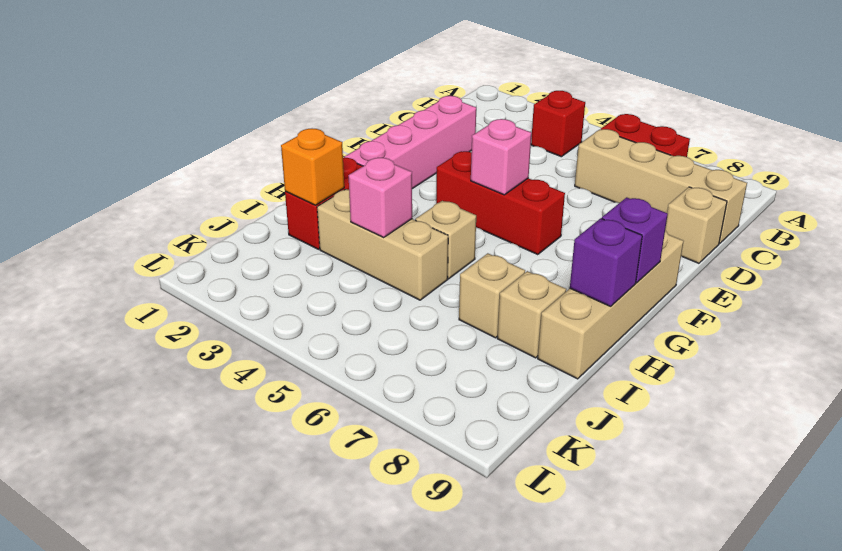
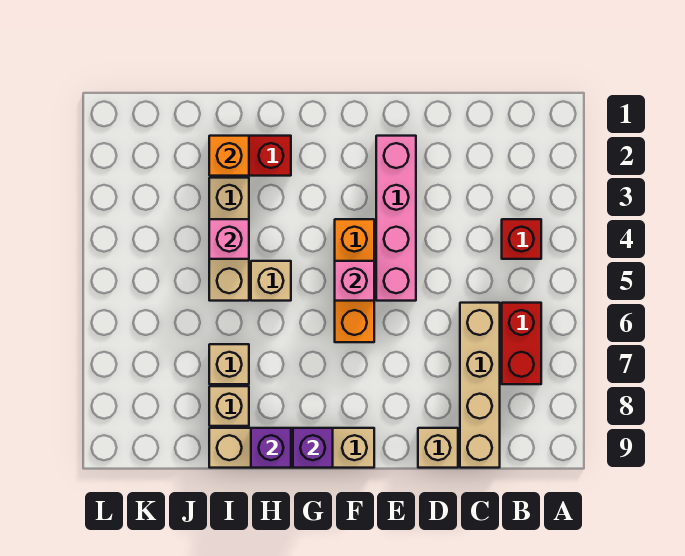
pink brick D2:G2 level 1 -> pink brick E2:E5 level 1
red brick F4:F6 level 1 -> orange brick F4:F6 level 1

